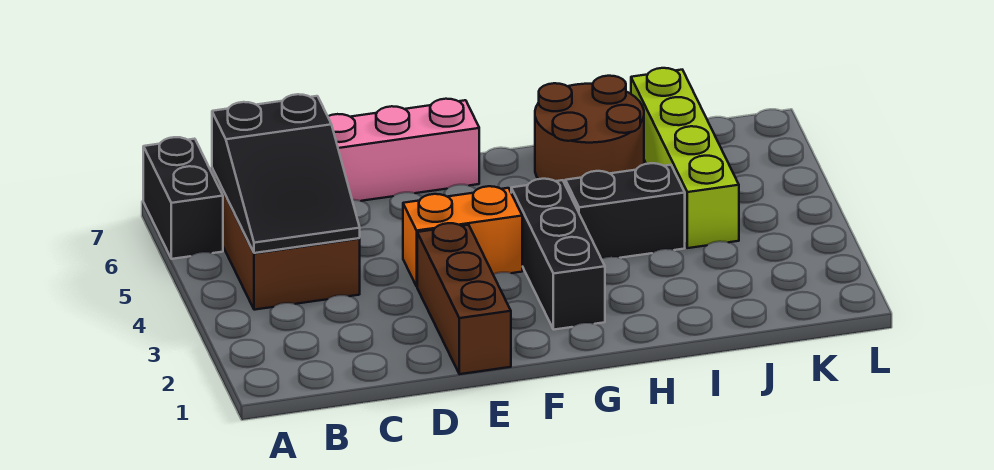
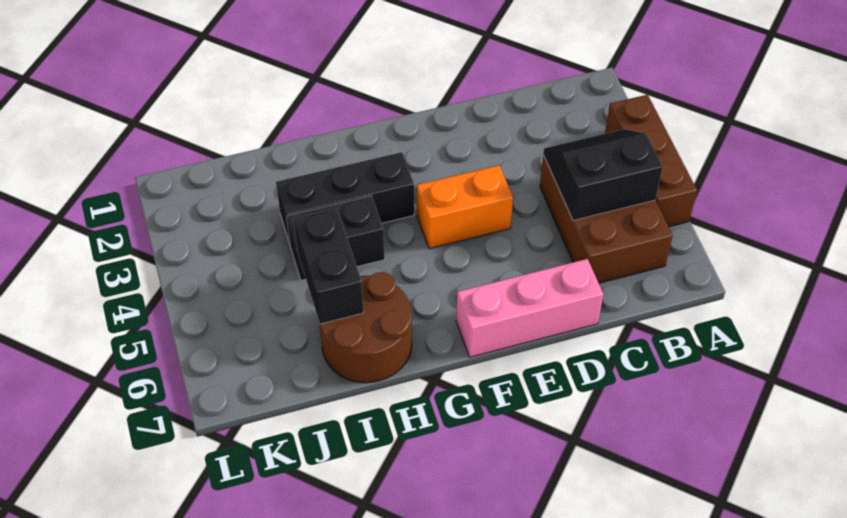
black brick A6:A7 level 1 -> black brick I5:I6 level 2
black slope B4:C6 level 2 top 6 -> black slope B4:C5 level 2 top 5
brown brick E1:E3 level 1 -> brown brick A3:A5 level 1
black brick G2:G4 level 1 -> black brick G3:I3 level 1
lime brick J4:J7 level 1 -> none

